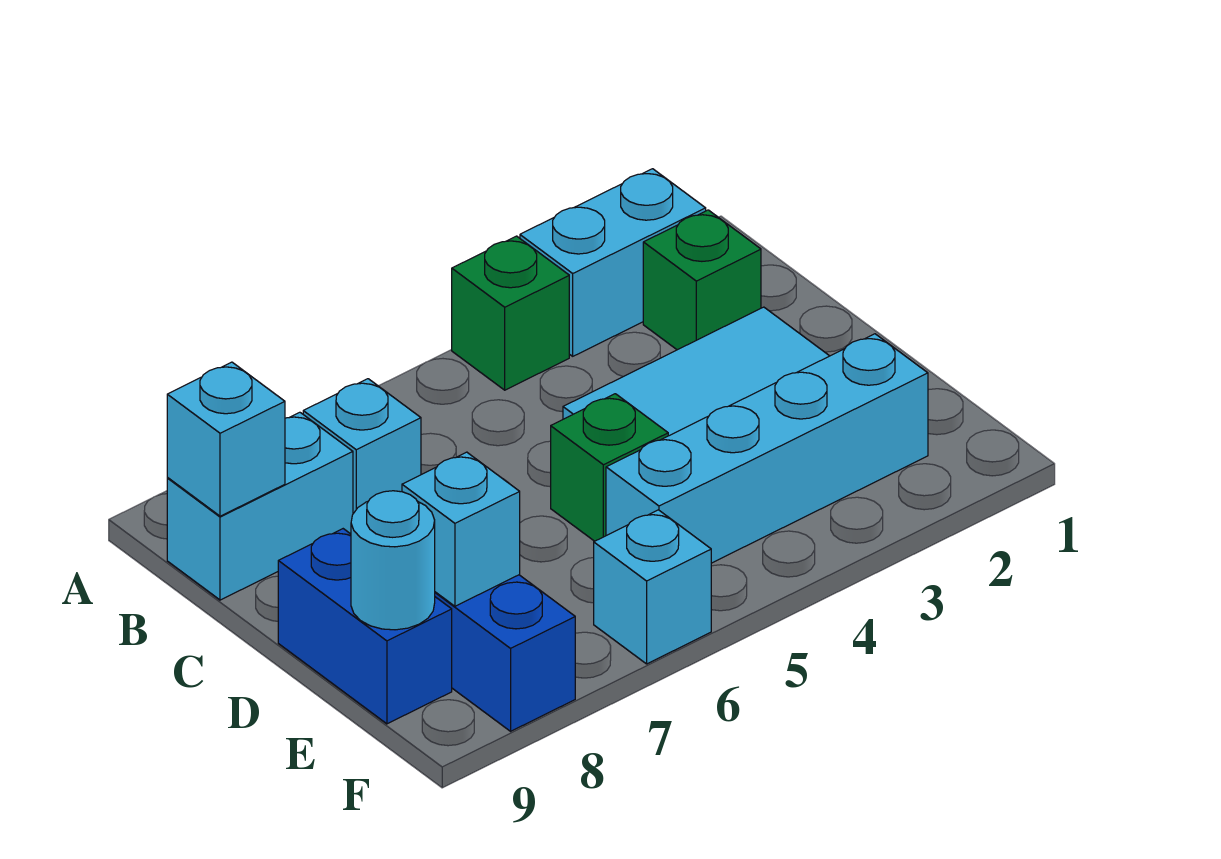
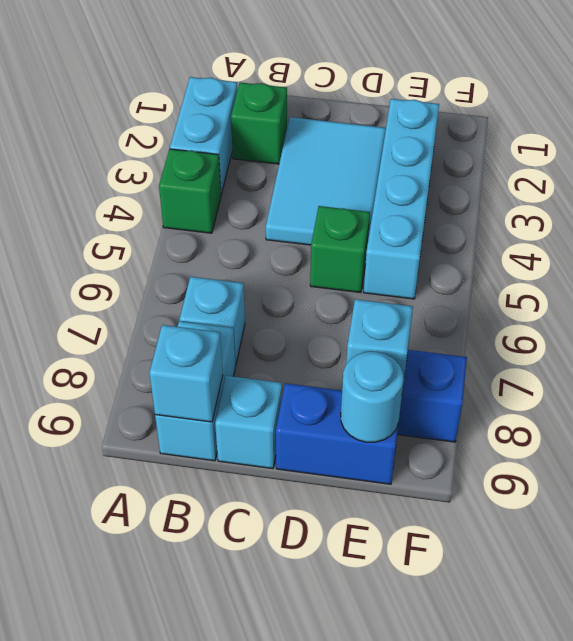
cyan brick F6 level 1 -> cyan brick C9 level 1

